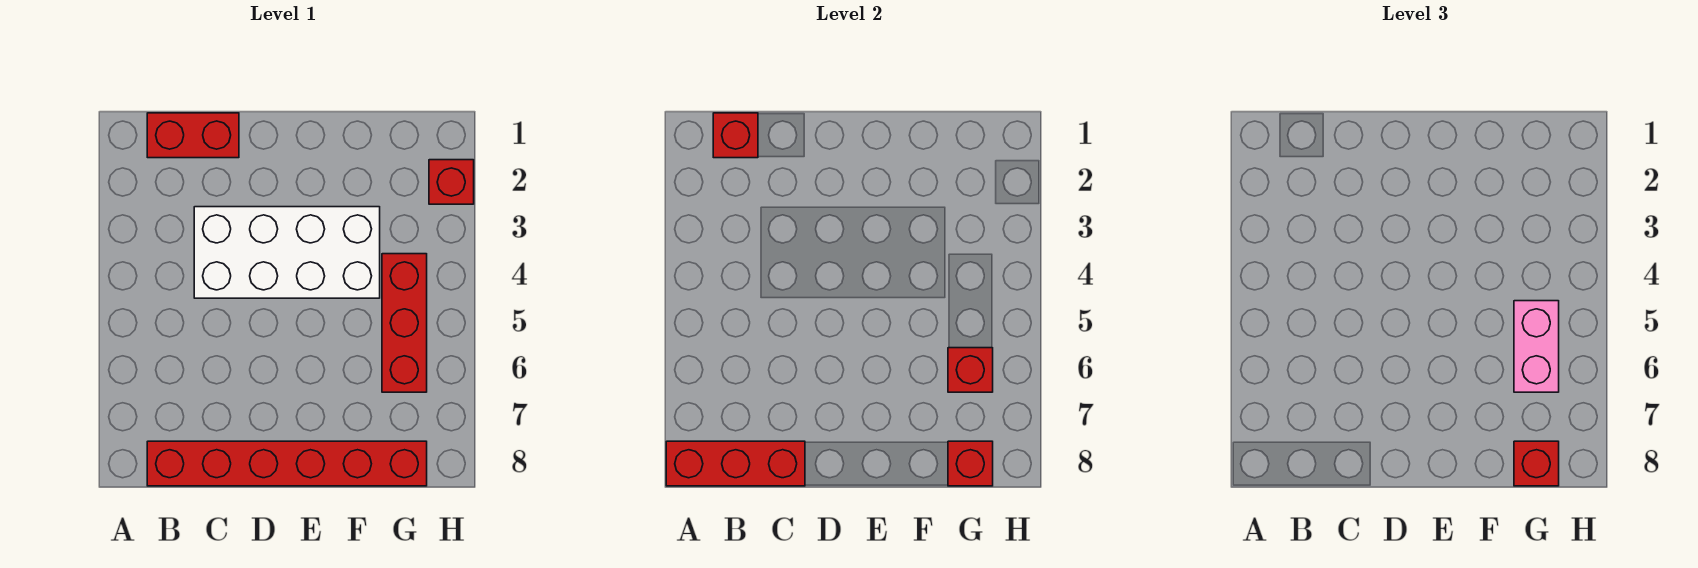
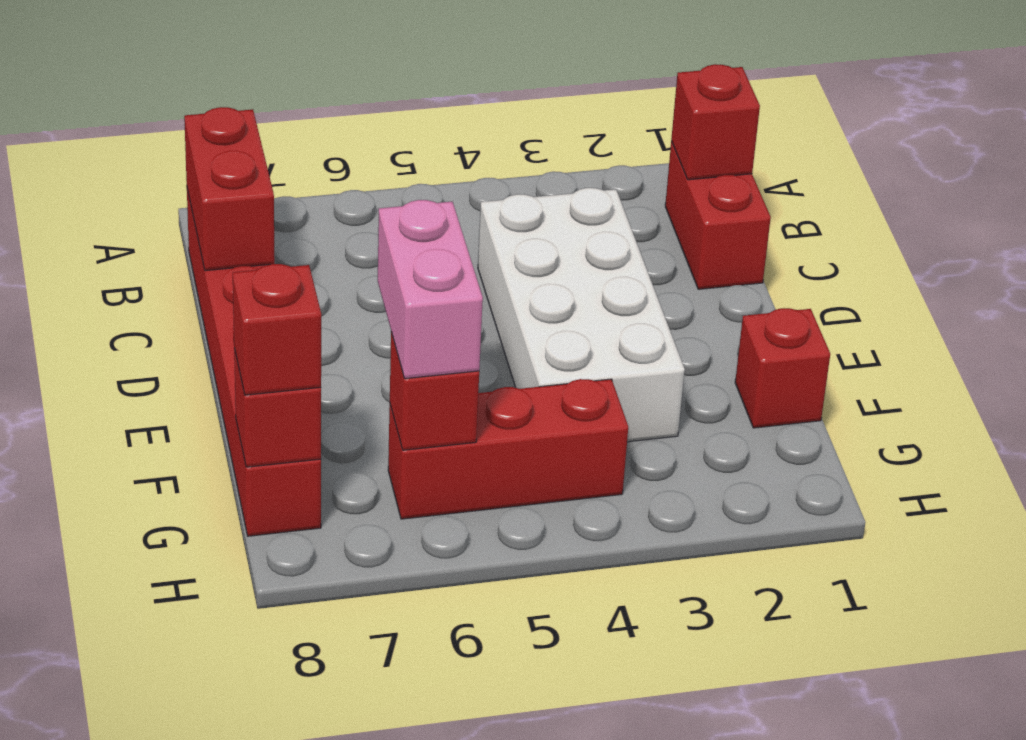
red brick A8:C8 level 2 -> red brick B8:C8 level 2
pink brick G5:G6 level 3 -> pink brick F6:G6 level 3
red brick H2 level 1 -> red brick F1 level 1

